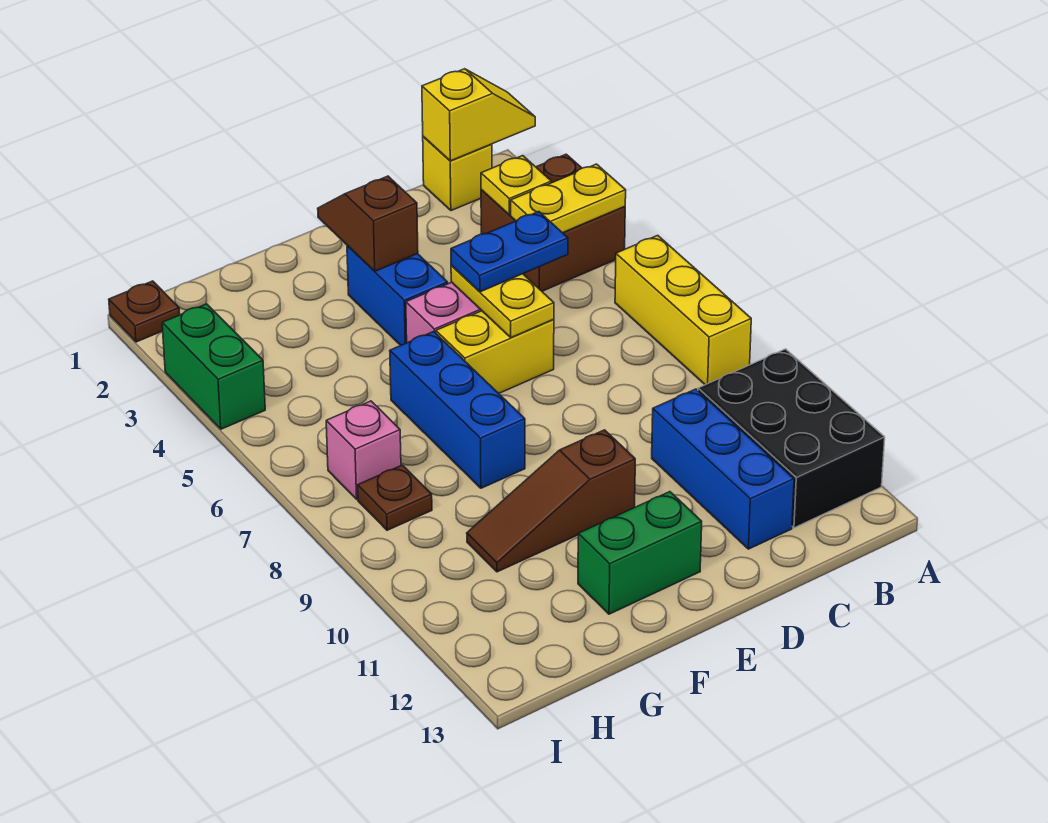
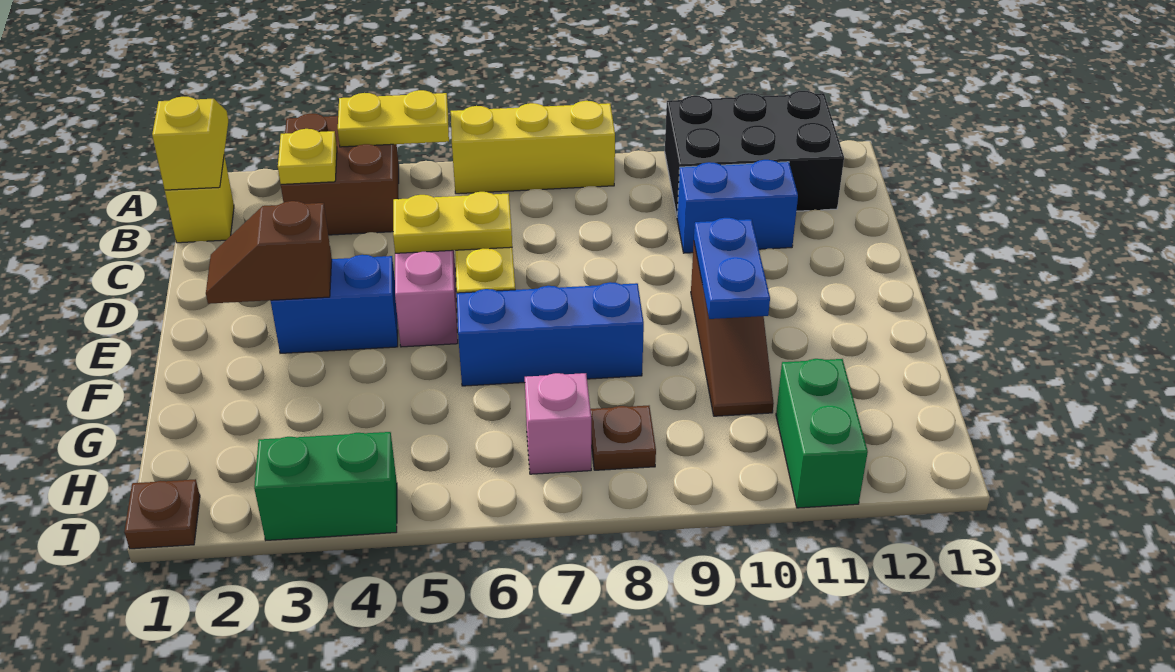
yellow plate A4:B4 level 2 -> yellow plate A4:A5 level 2
blue plate C5:D5 level 3 -> blue plate E10:F10 level 2
blue brick C10:C12 level 1 -> blue brick C10:C11 level 1
green brick E12:F12 level 1 -> green brick H11:I11 level 1

